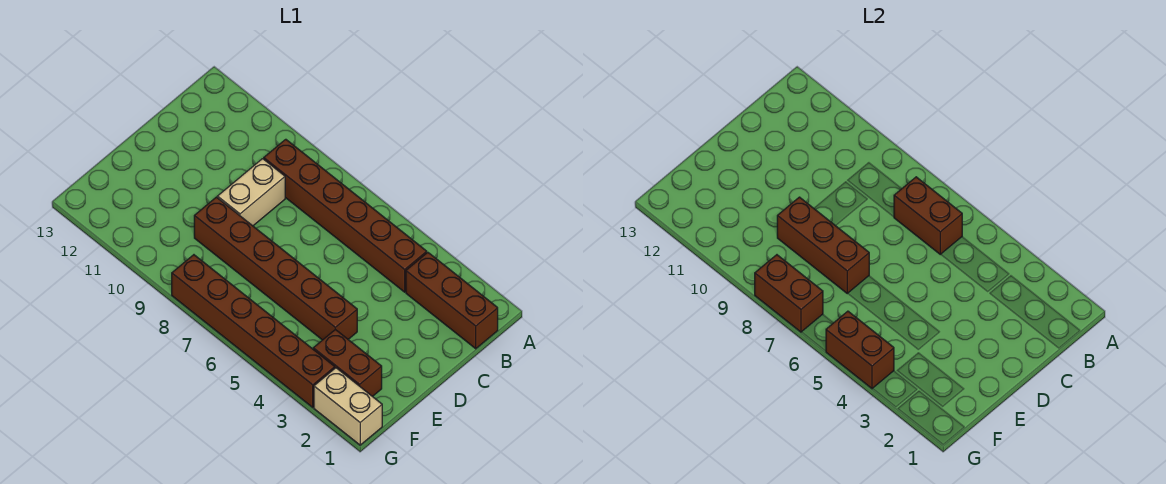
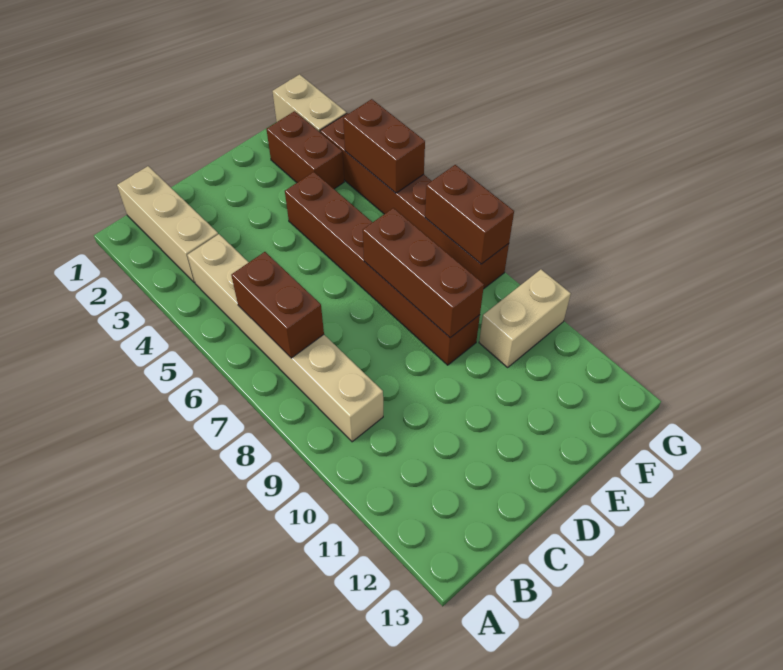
brown brick B1:B3 level 1 -> tan brick B1:B3 level 1
brown brick B4:B9 level 1 -> tan brick B4:B9 level 1
tan brick C9:D9 level 1 -> tan brick F10:G10 level 1

